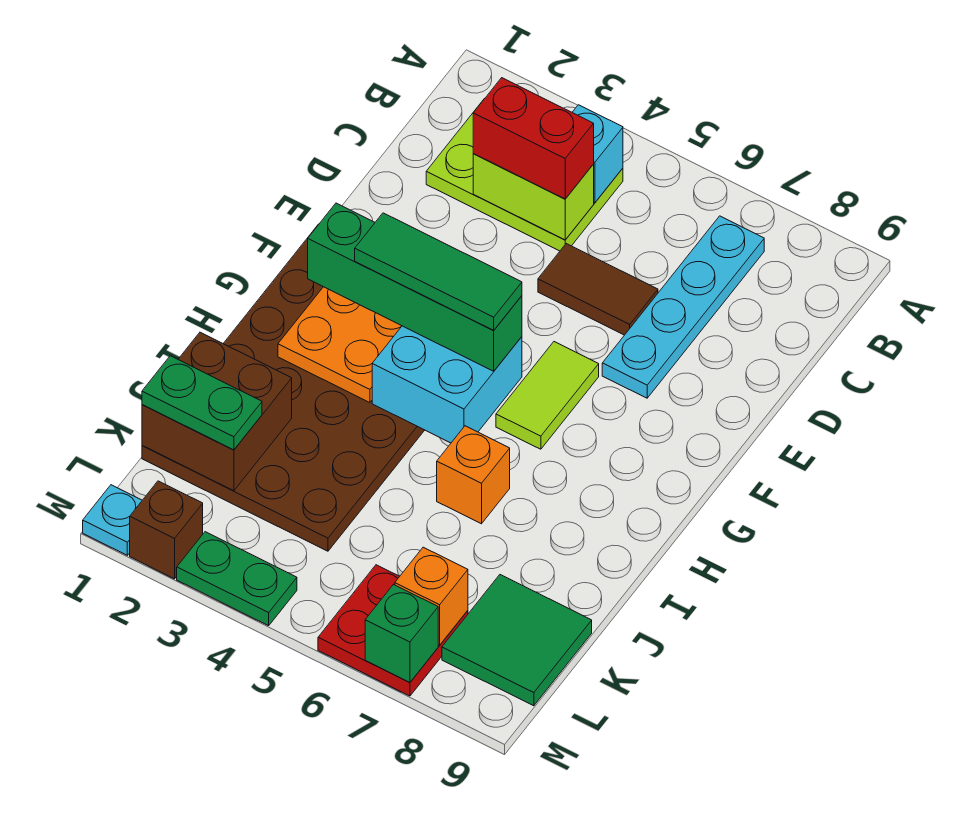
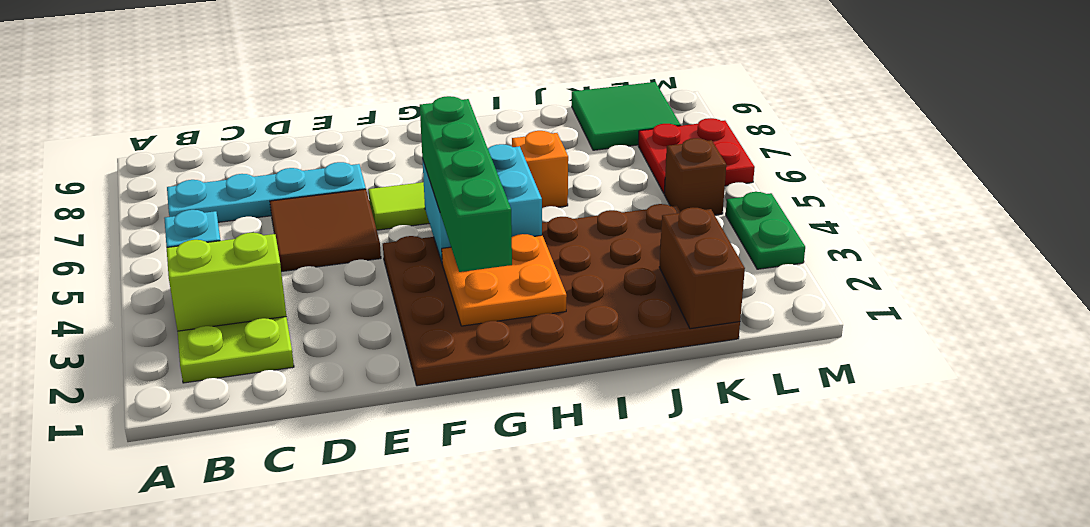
lime brick C3:C4 level 2 -> lime brick B3:C3 level 2
red brick C3:C4 level 3 -> none
brown tile D5:D6 level 1 -> brown tile D5:E6 level 1
green tile G3:G5 level 4 -> none
brown brick J1:K2 level 2 -> brown brick K1:K2 level 2
green plate K1:K2 level 3 -> none
orange brick L7 level 2 -> none
cyan plate M1 level 1 -> none
brown brick M2 level 1 -> brown brick L5 level 1
green brick M7 level 2 -> none

